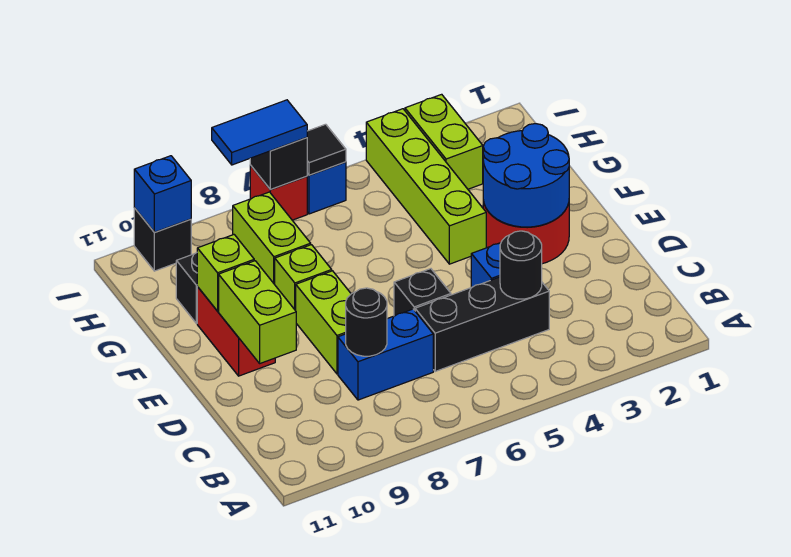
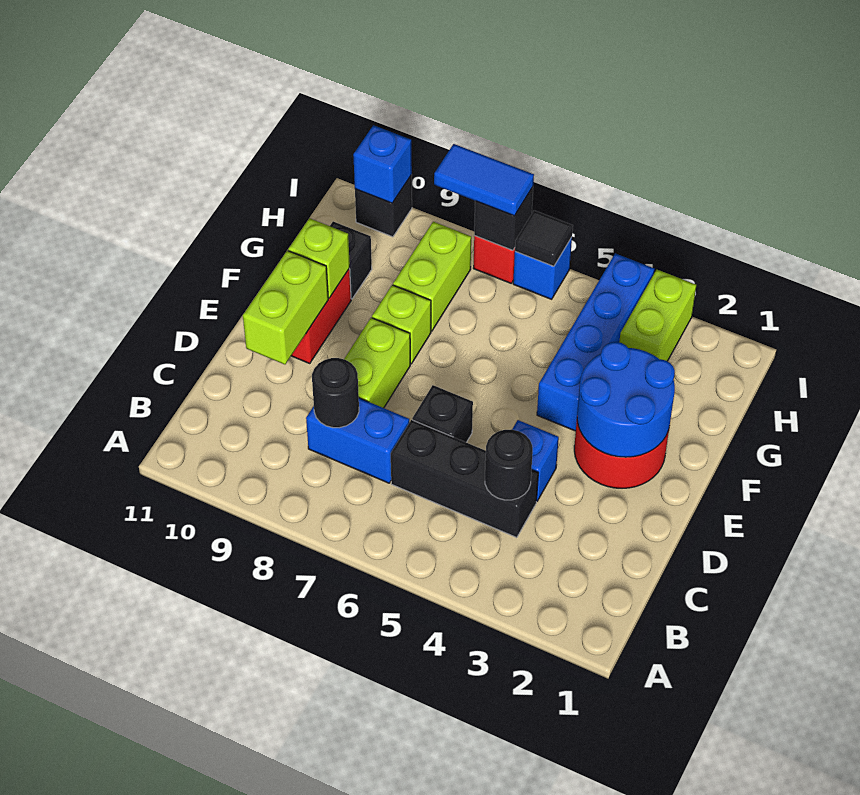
lime brick F4:I4 level 1 -> blue brick F4:I4 level 1

